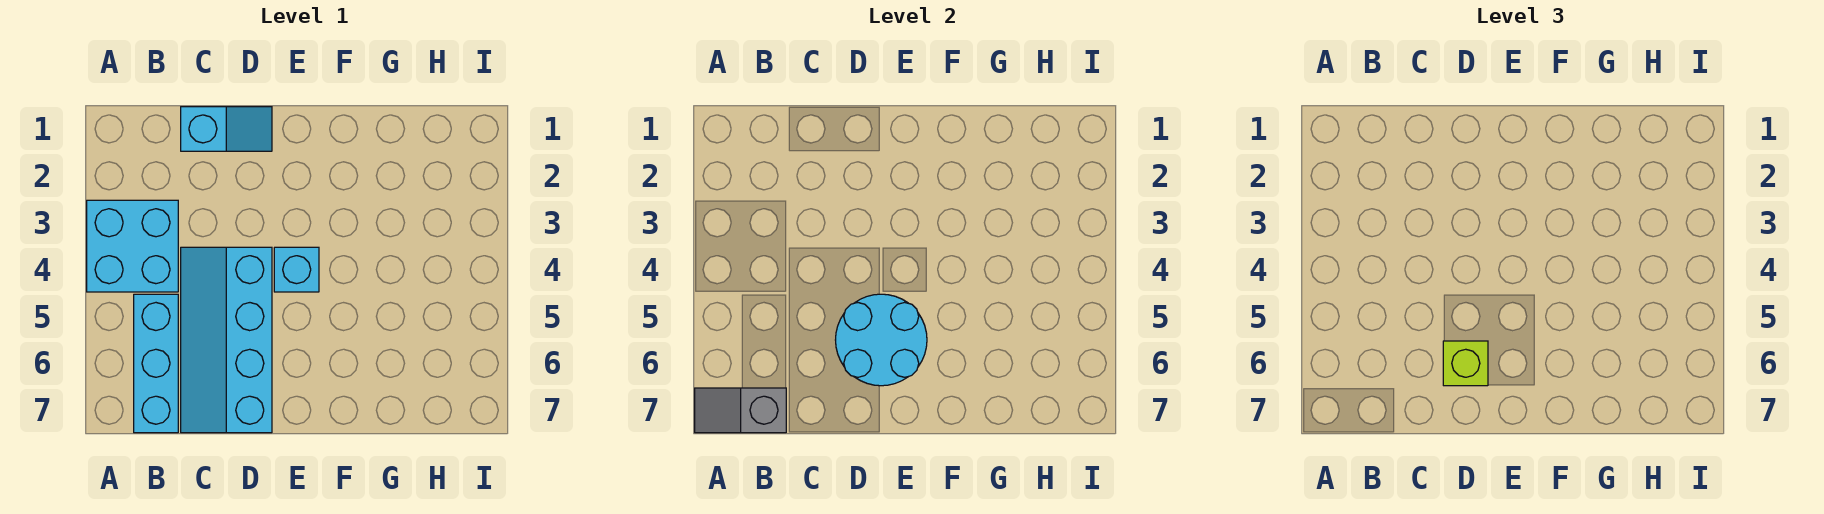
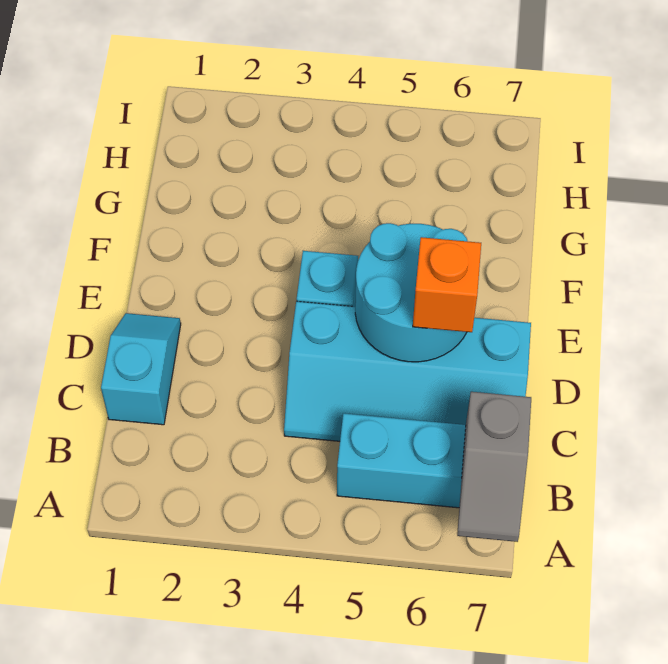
cyan brick A3:B4 level 1 -> none
lime brick D6 level 3 -> orange brick D6 level 3

